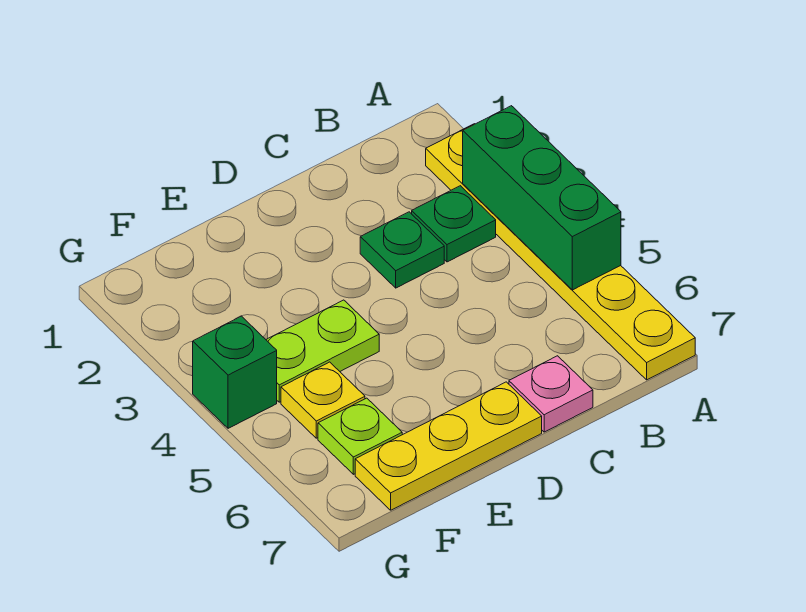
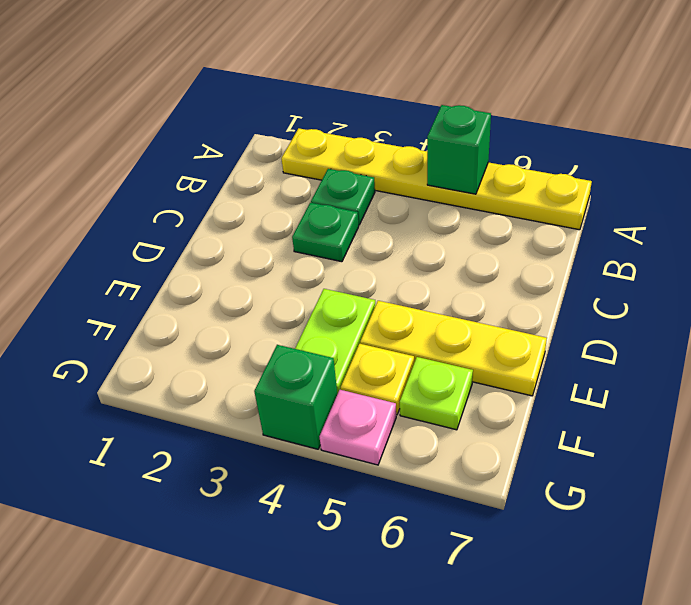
green brick A3:A5 level 2 -> green brick A5 level 2
pink plate C7 level 1 -> pink plate G5 level 1
yellow plate D7:F7 level 1 -> yellow plate E5:E7 level 1

